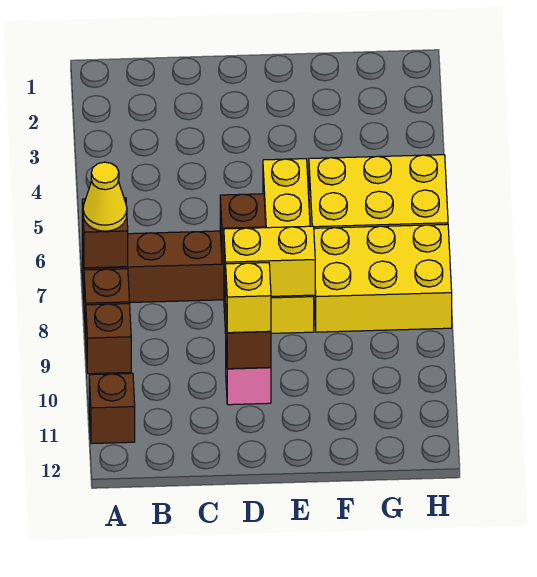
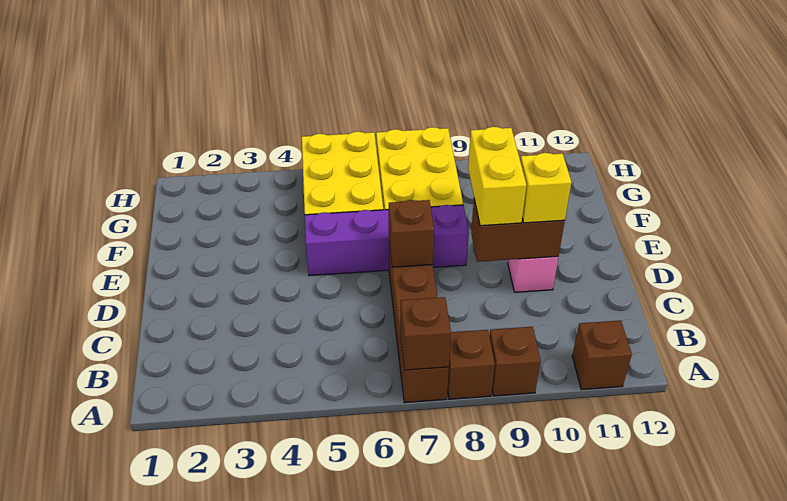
yellow cone A7 level 3 -> none
yellow brick E5:E8 level 1 -> purple brick E5:E8 level 1

